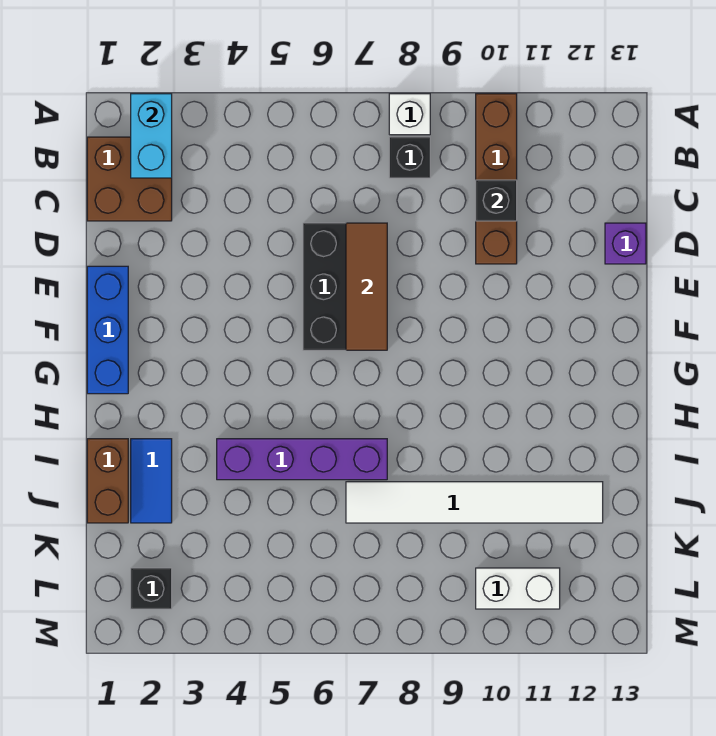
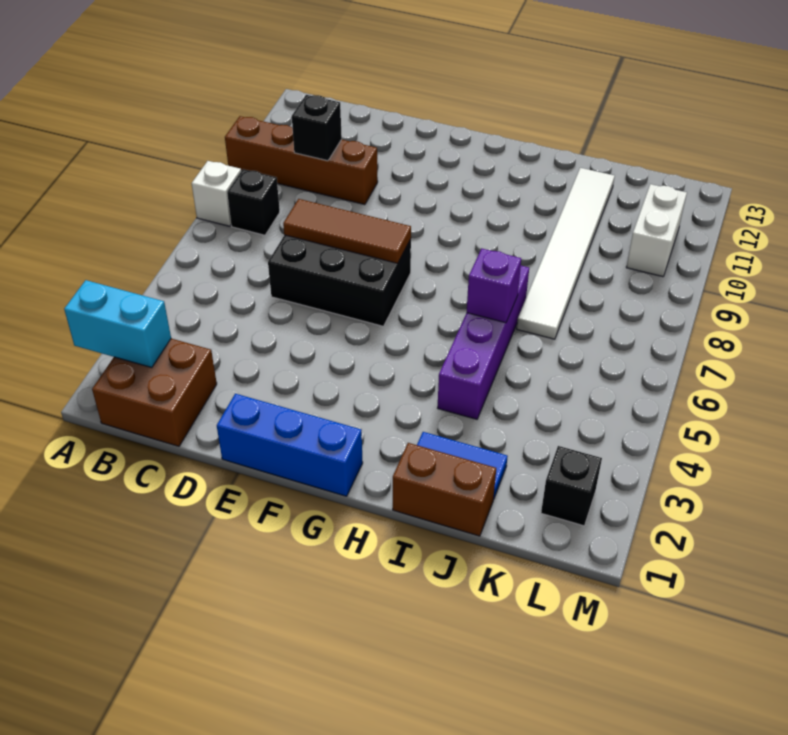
purple brick D13 level 1 -> purple brick I6 level 2

